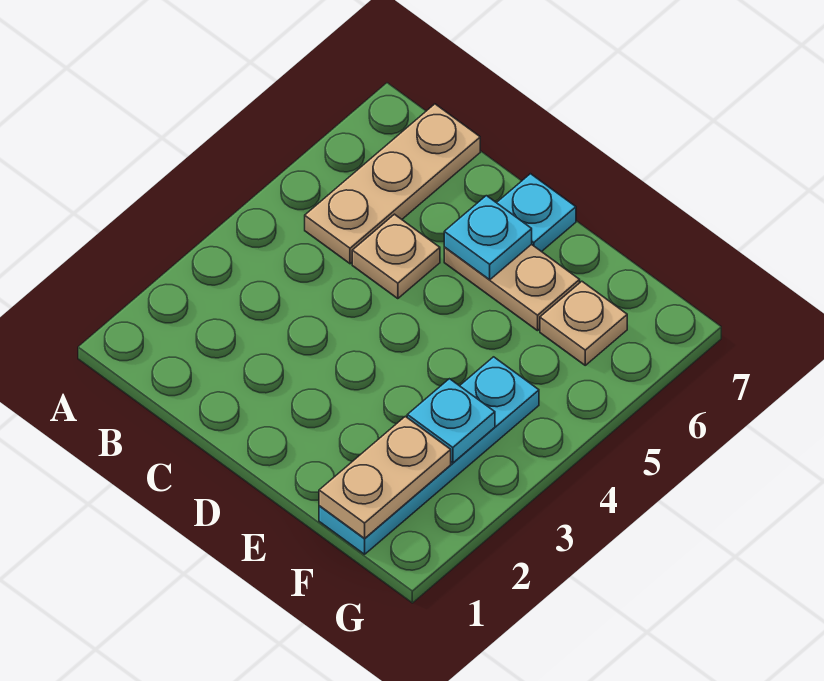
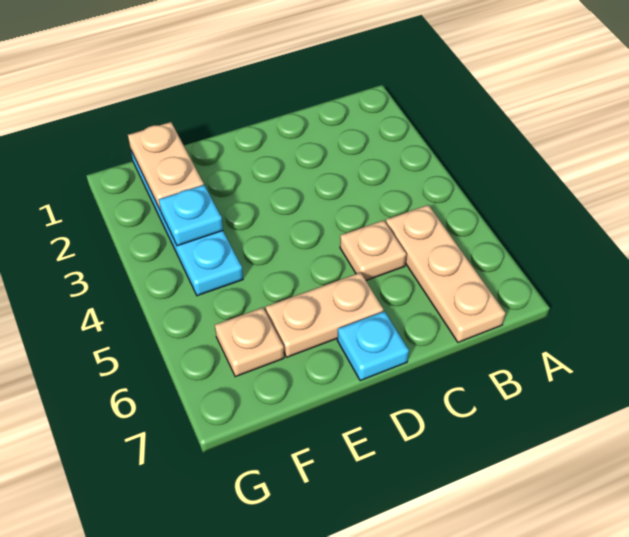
cyan plate D6 level 2 -> none

